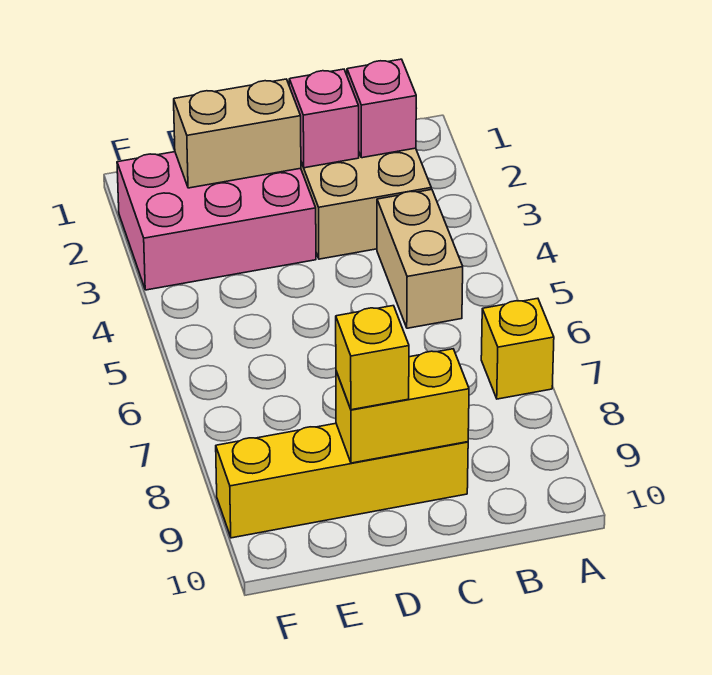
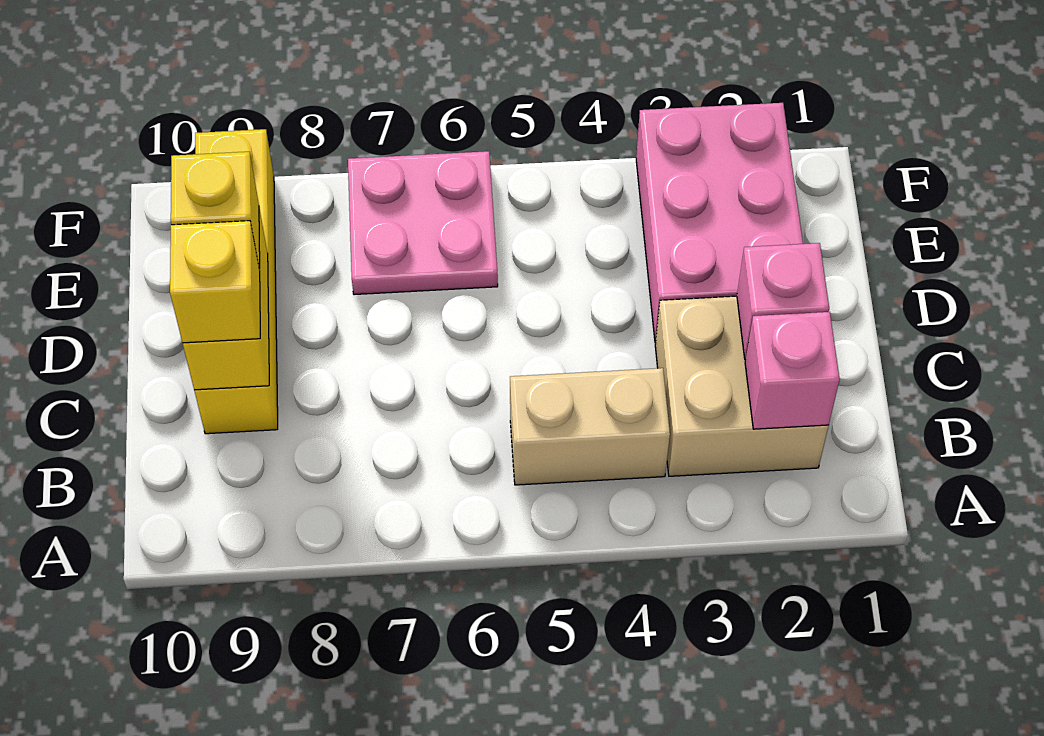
yellow brick A7 level 1 -> yellow brick C9 level 3
tan brick D2:E2 level 2 -> none
none -> pink plate E6:F7 level 1

